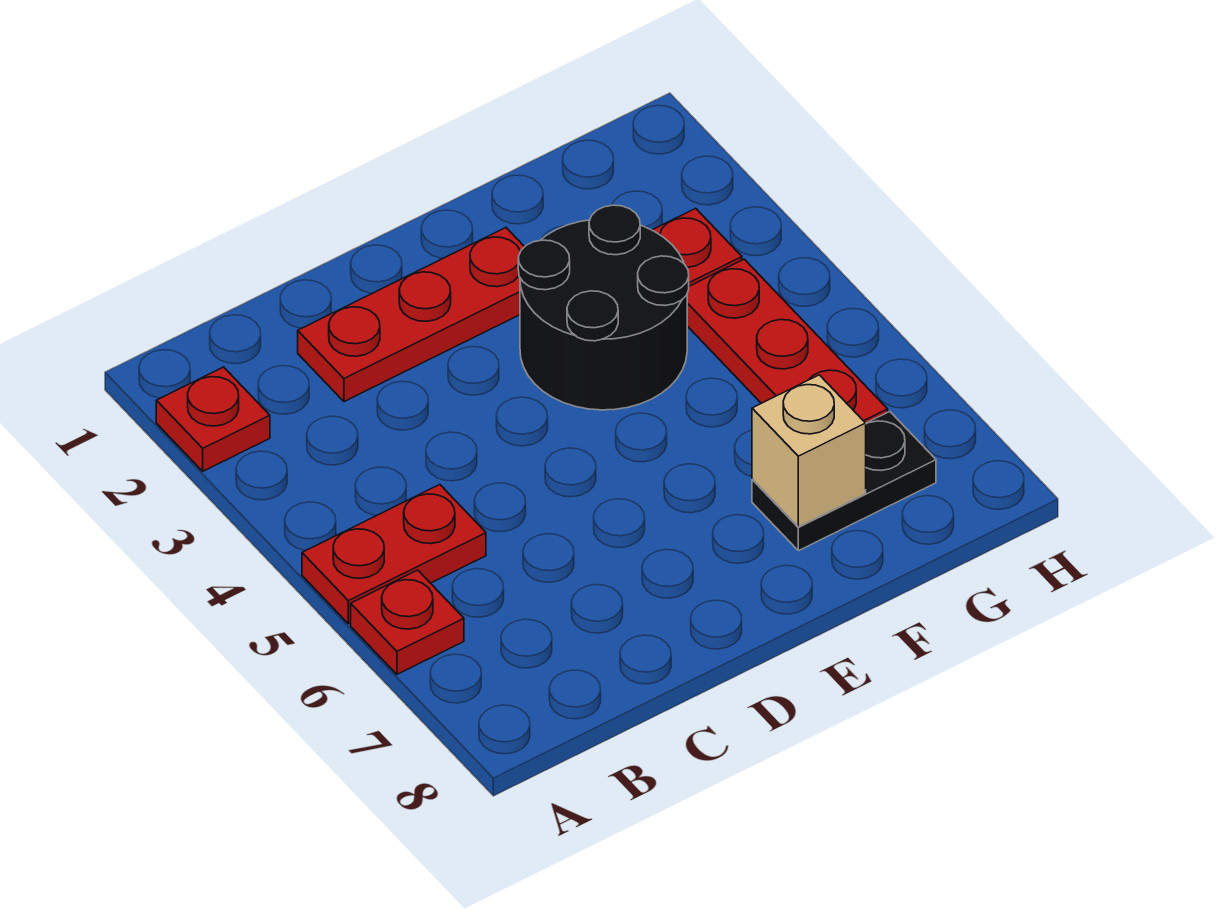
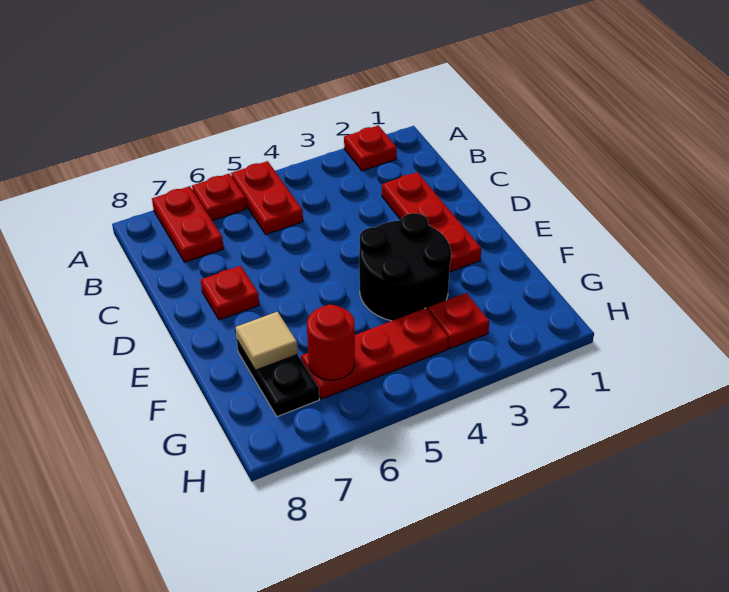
none -> red plate A7:B7 level 1
none -> red plate D7 level 1
tan brick F7 level 2 -> tan tile F7 level 2
none -> red round brick G6 level 2

